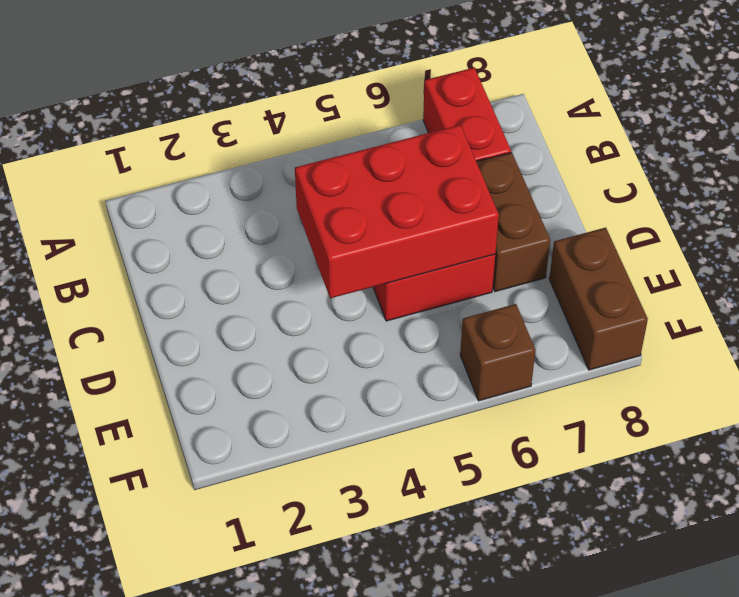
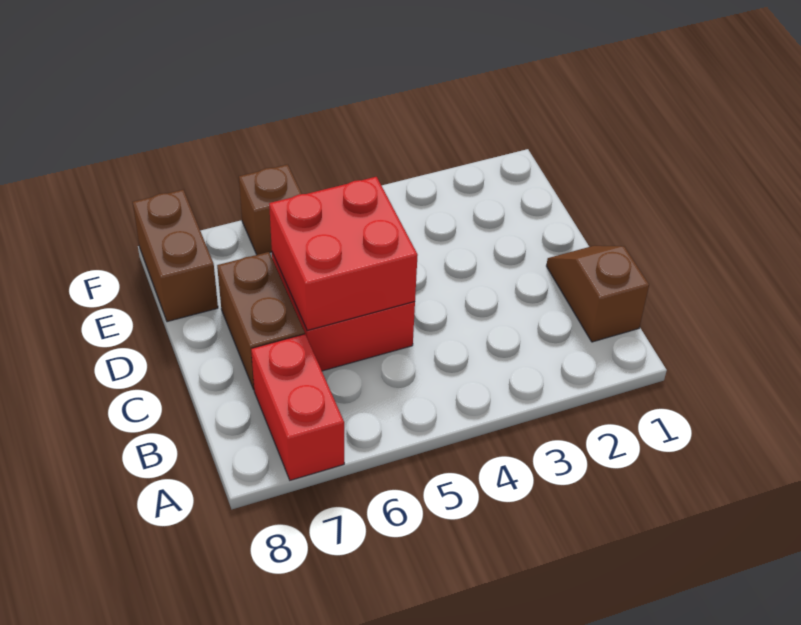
none -> brown slope B1:C1 level 1 top B
red brick C4:D6 level 2 -> red brick C5:D6 level 2

